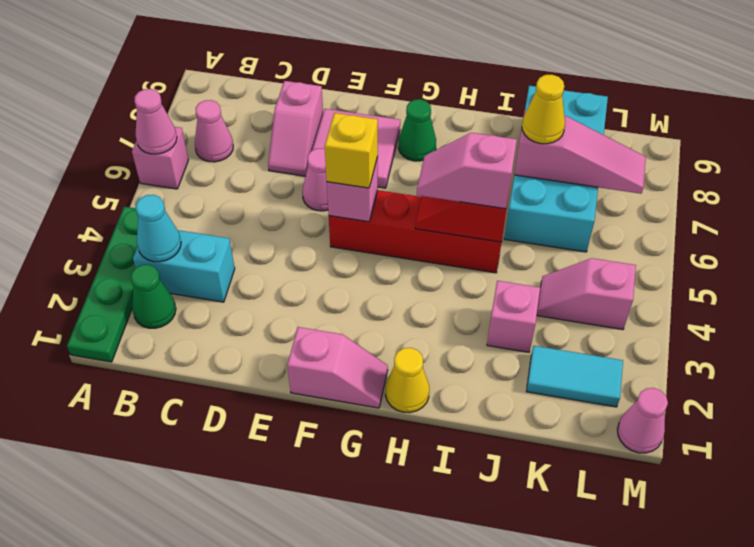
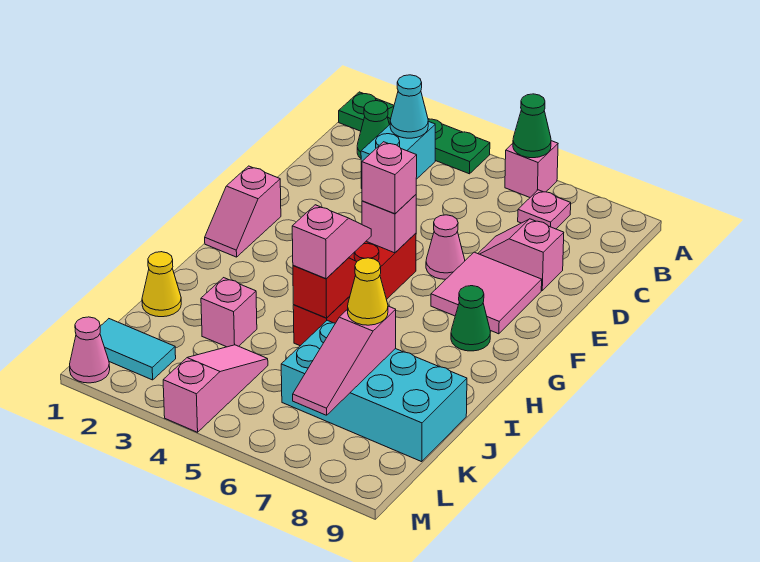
pink cone A6 level 2 -> green cone A6 level 2
pink cone B7 level 1 -> pink plate B7 level 1
yellow brick F5 level 3 -> pink brick F5 level 3
yellow cone H1 level 1 -> yellow cone J1 level 1
cyan tile K2:L2 level 1 -> cyan tile L1:L2 level 1
pink slope K4:L4 level 1 top L -> pink slope K4:M4 level 1 top M

